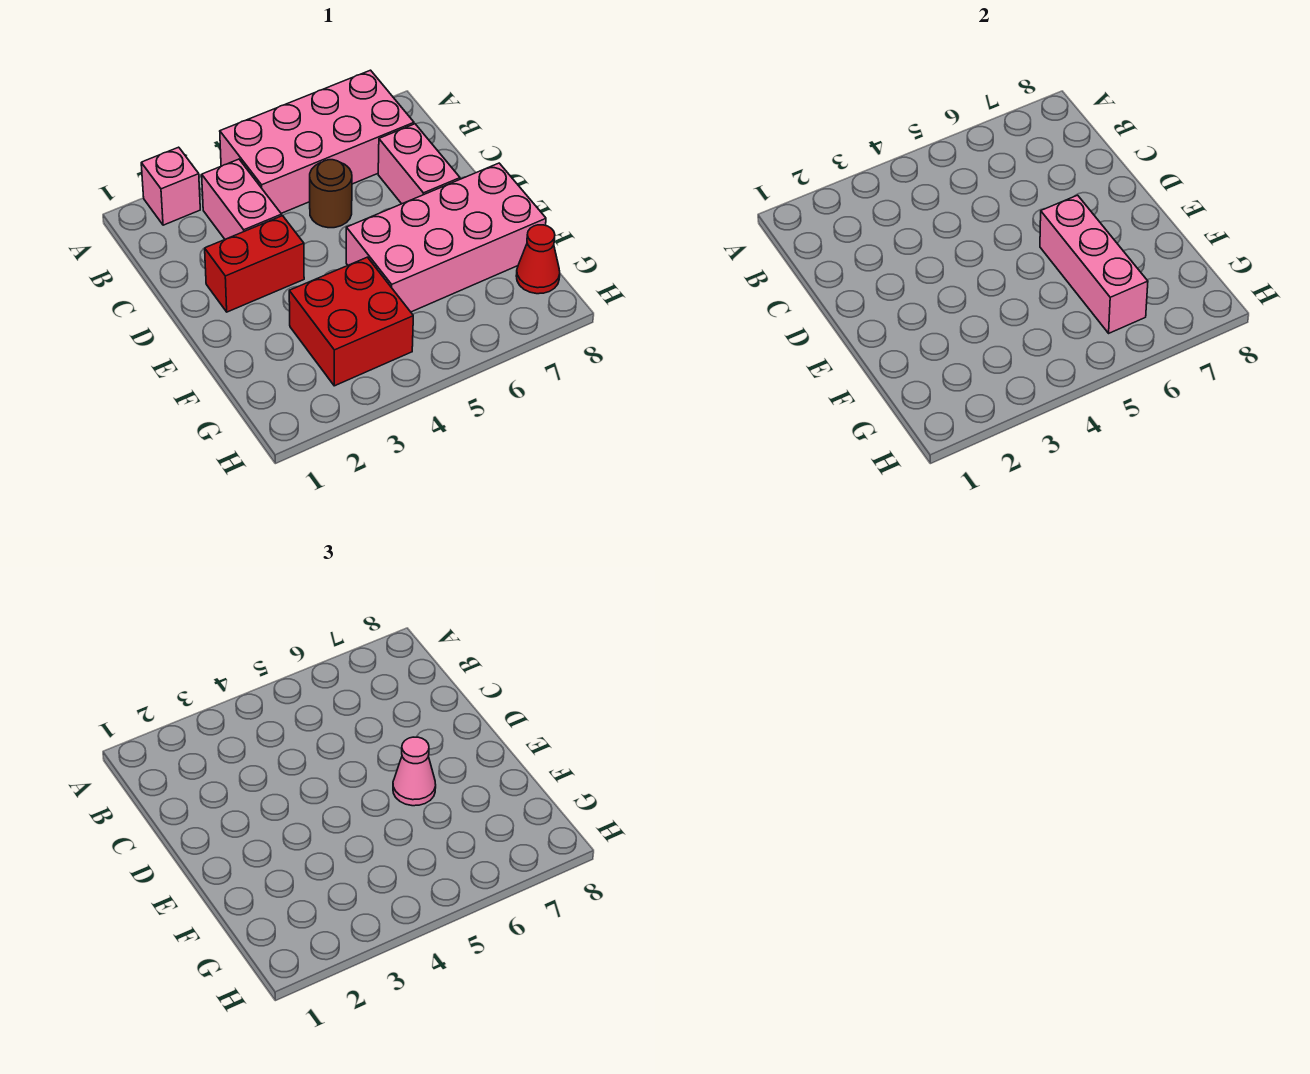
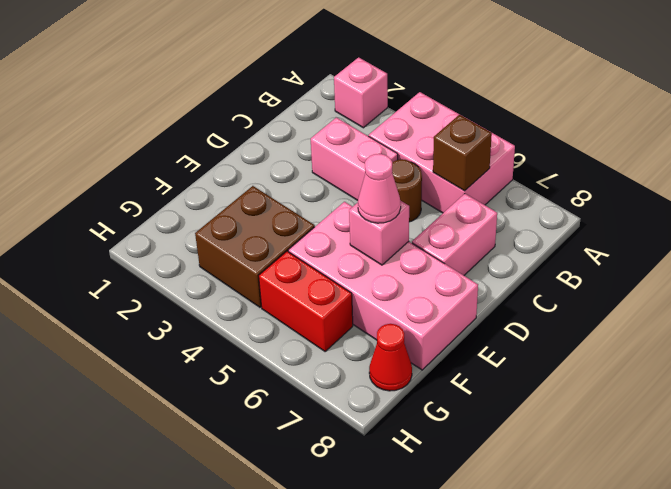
pink brick A4:B7 level 1 -> pink brick A4:B6 level 1
pink brick B3:C3 level 1 -> pink brick C3:C4 level 1
none -> brown brick B6 level 2
red brick D2:D3 level 1 -> red brick G5:G6 level 1
pink brick E6:G6 level 2 -> pink brick E6 level 2
red brick F3:G4 level 1 -> brown brick F3:G4 level 1

